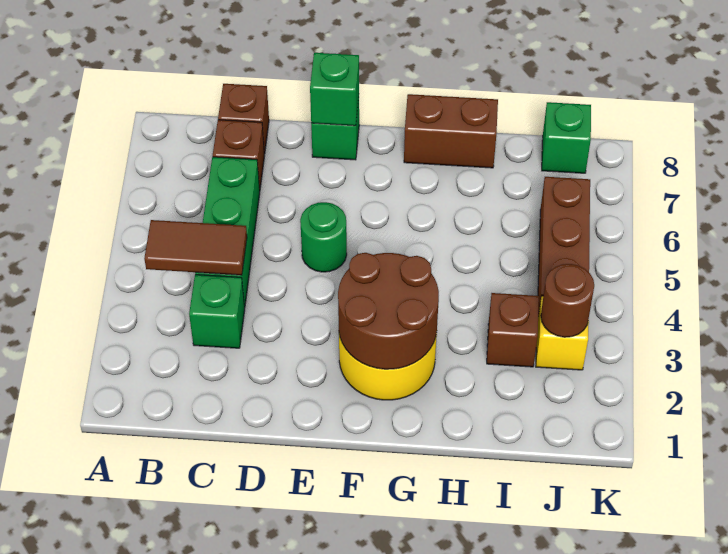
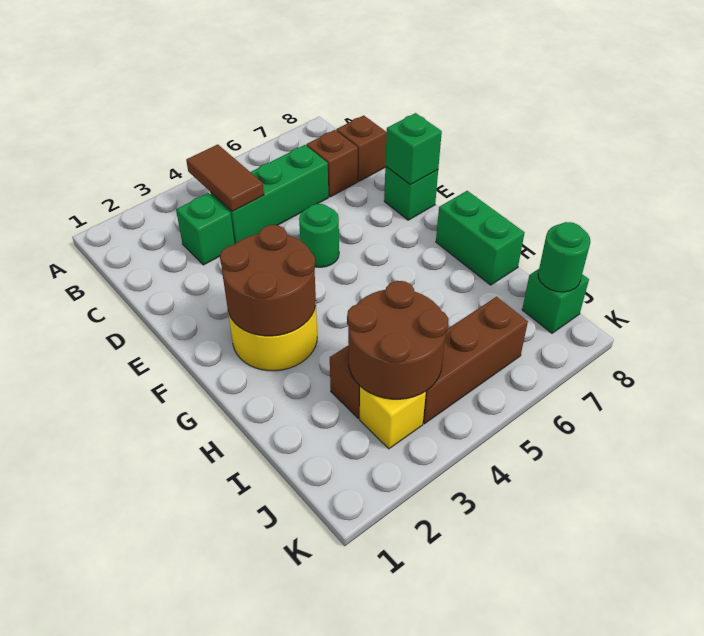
brown brick G8:H8 level 1 -> green brick G8:H8 level 1
brown round brick J3 level 2 -> brown round brick I3:J4 level 2
none -> green round brick J8 level 2

